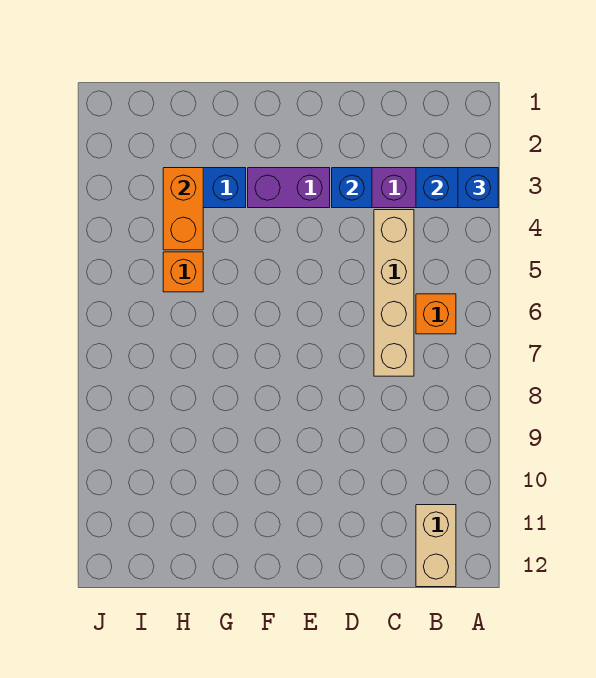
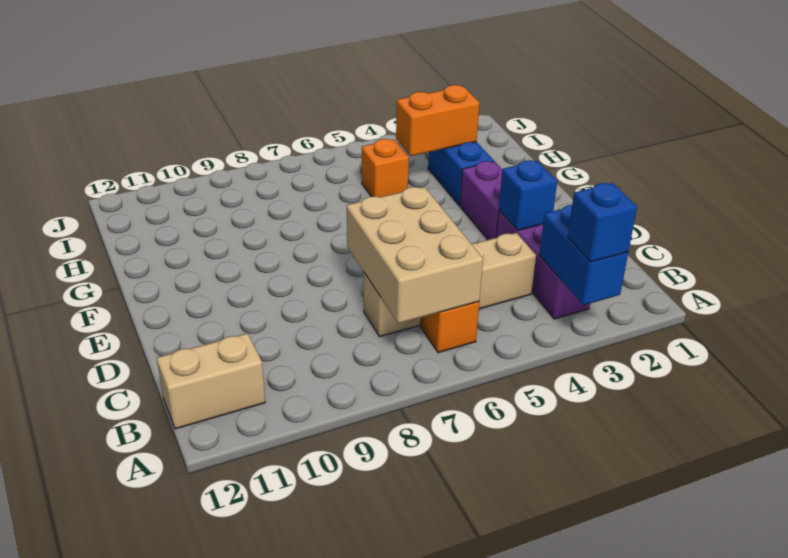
none -> tan brick B6:D7 level 2

